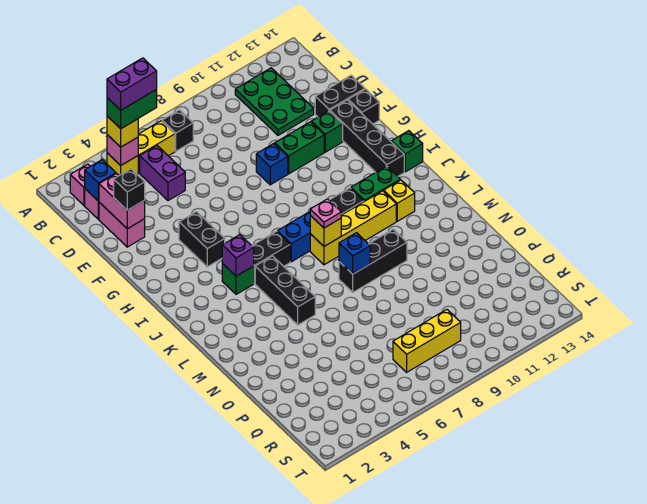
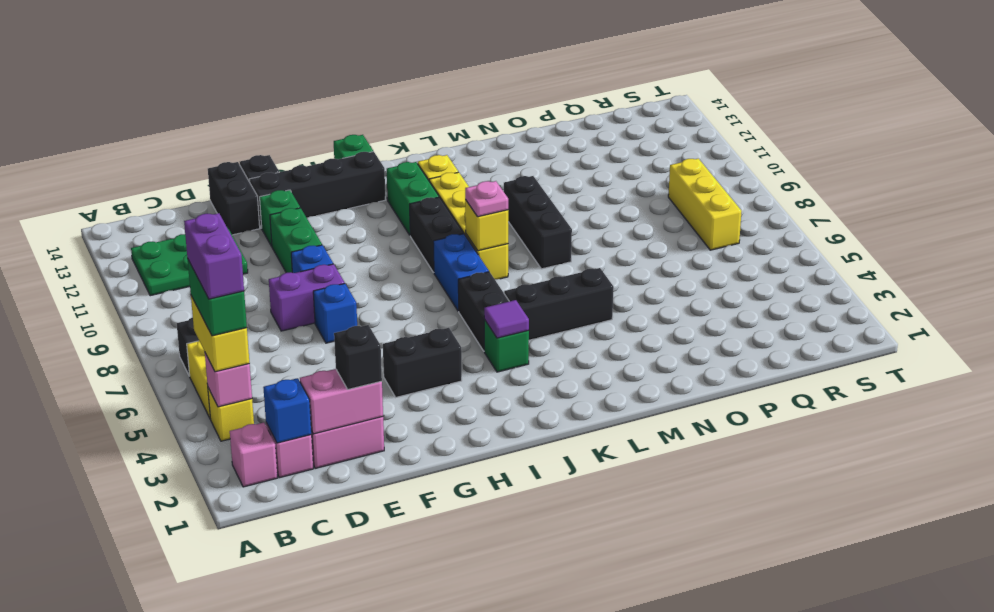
yellow brick B4 level 3 -> yellow brick B4:B5 level 3
purple brick C5:D5 level 1 -> purple brick E8:F8 level 1
purple brick J4 level 2 -> purple tile J4 level 2
blue brick M8 level 2 -> blue brick F7 level 1

